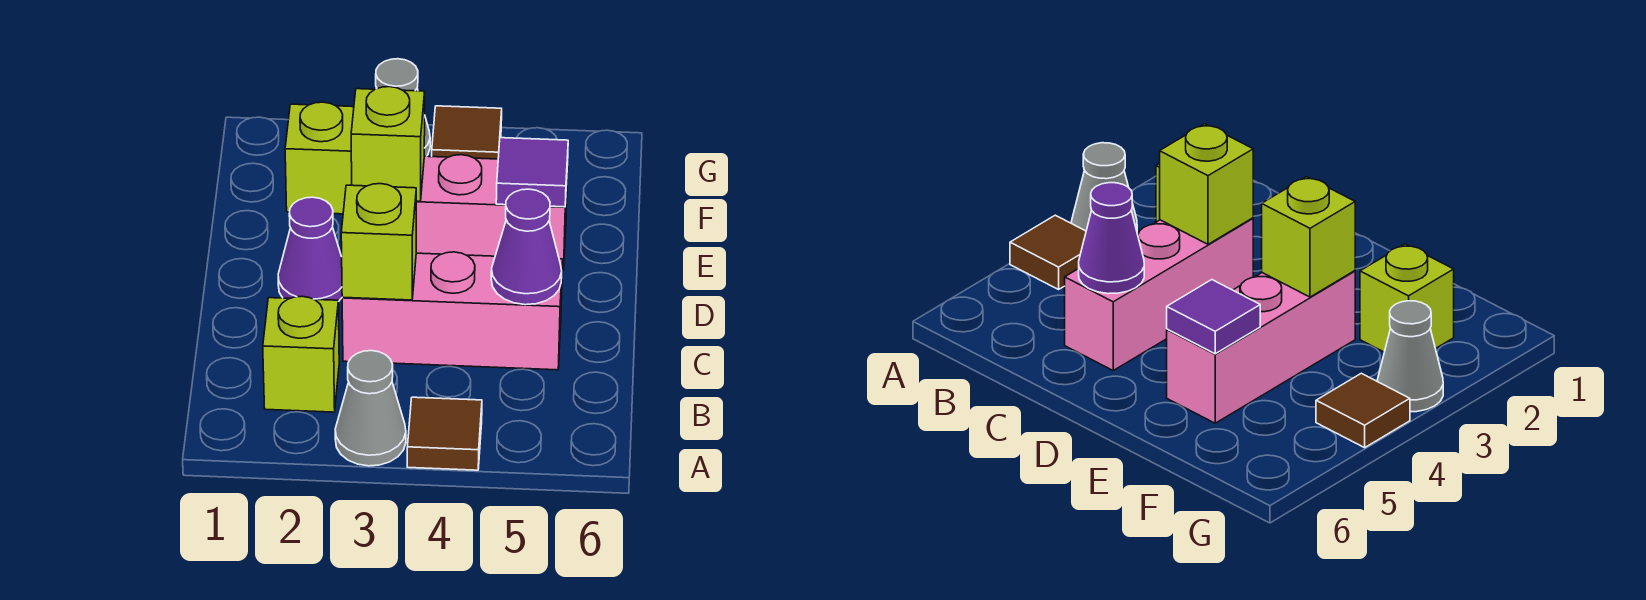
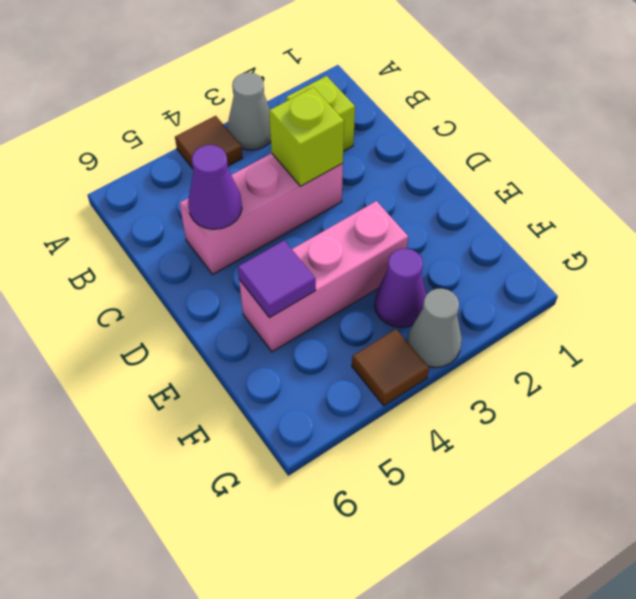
purple cone D2 level 1 -> purple cone F3 level 1
lime brick E3 level 2 -> none
lime brick F2 level 1 -> none

